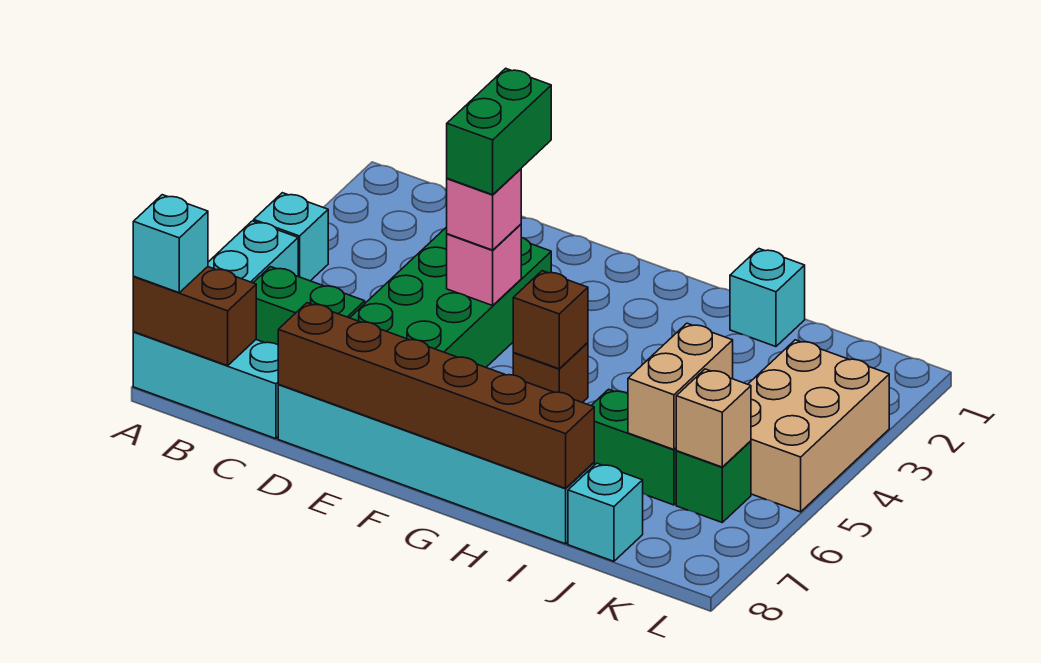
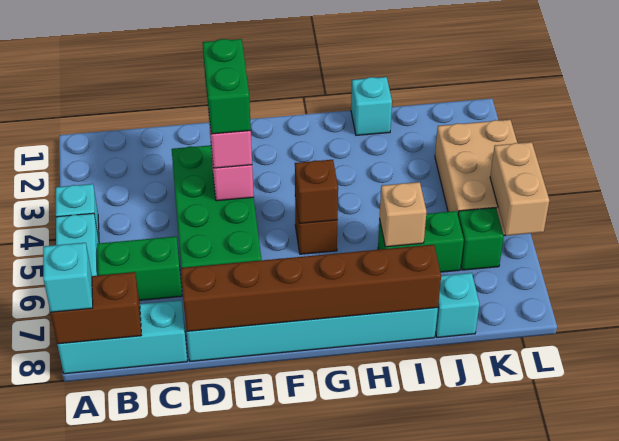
tan brick J5:J6 level 2 -> tan brick L5:L6 level 2
tan brick K6 level 2 -> tan brick I6 level 2

